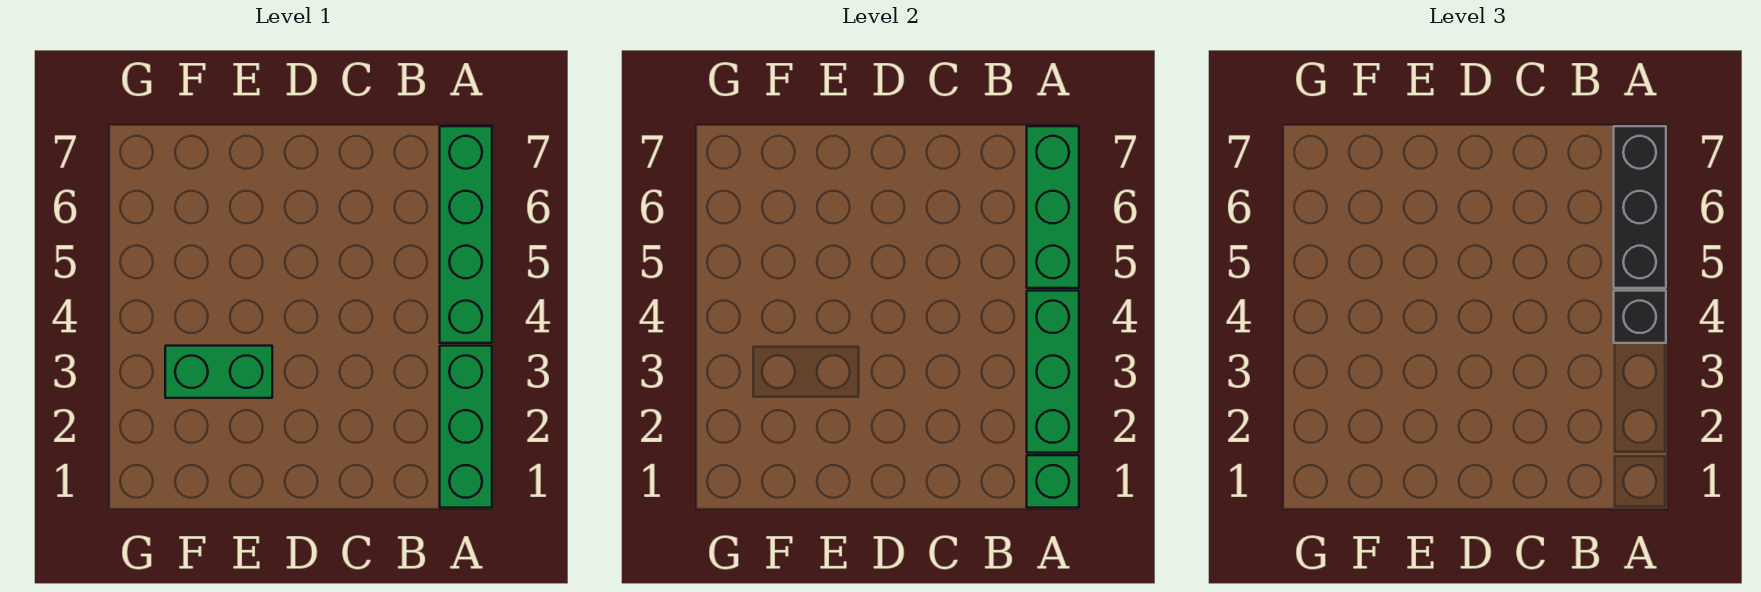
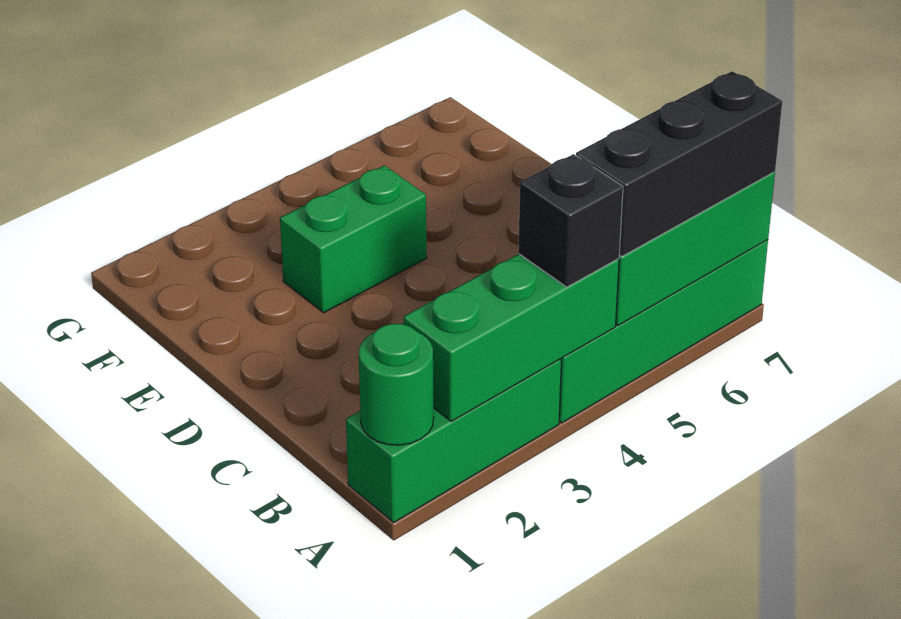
green brick A1 level 2 -> green round brick A1 level 2
green brick E3:F3 level 1 -> green brick E3:E4 level 1

